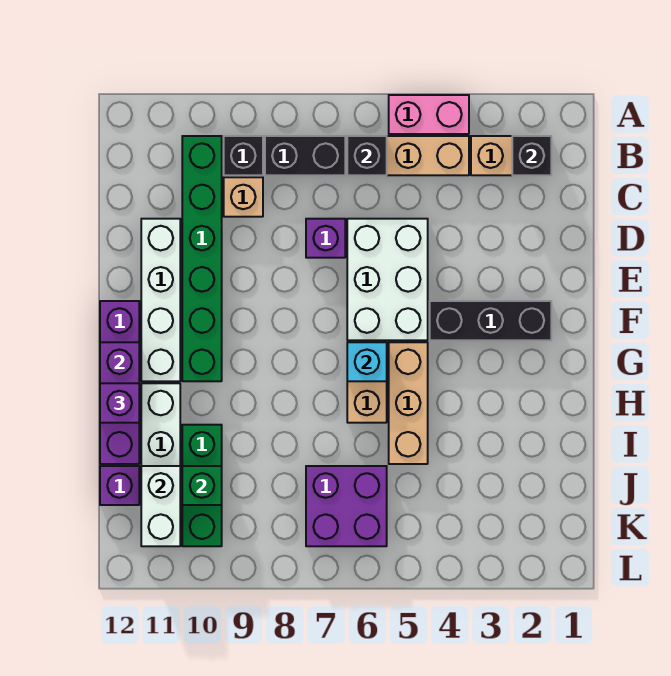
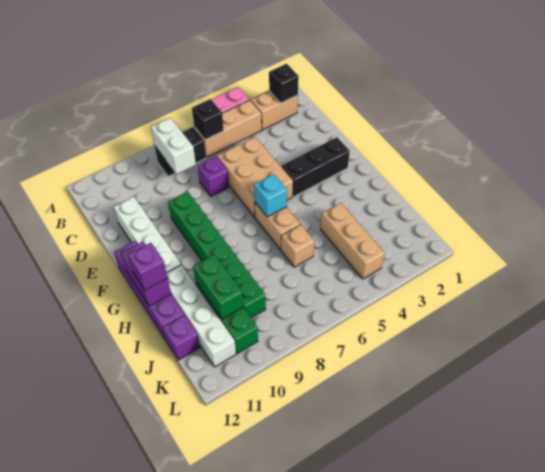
black brick B9 level 1 -> none
green brick B10:G10 level 1 -> green brick E9:J9 level 1
tan brick C9 level 1 -> tan brick I6 level 1
white brick D5:F6 level 1 -> tan brick D5:F6 level 1
tan brick G5:I5 level 1 -> tan brick I4:K4 level 1
purple brick J6:K7 level 1 -> none
green brick J10 level 2 -> green brick I10:J10 level 2
white brick J11:K11 level 2 -> white brick B8:C8 level 2

